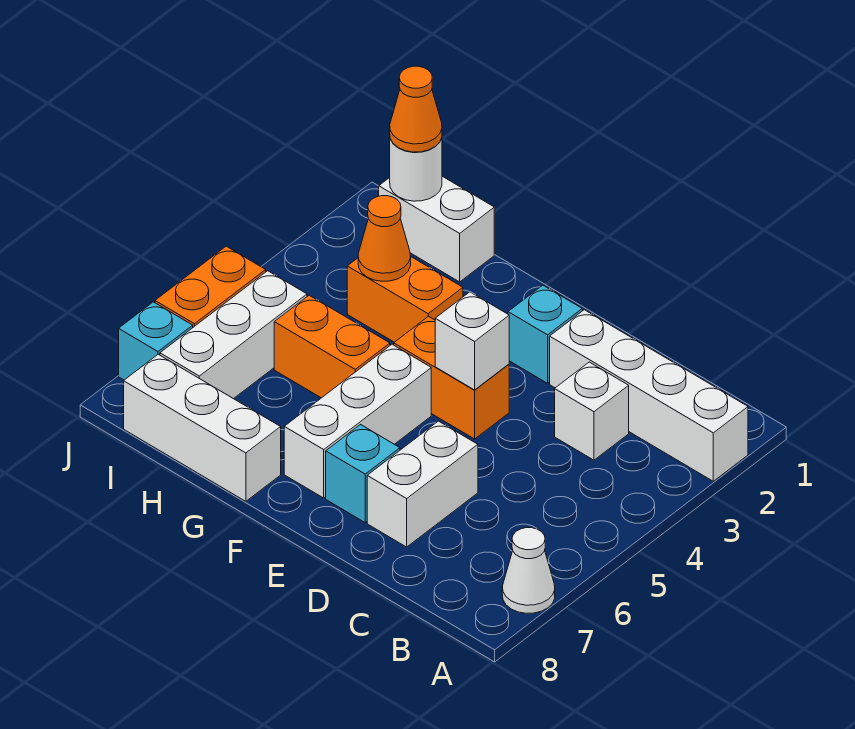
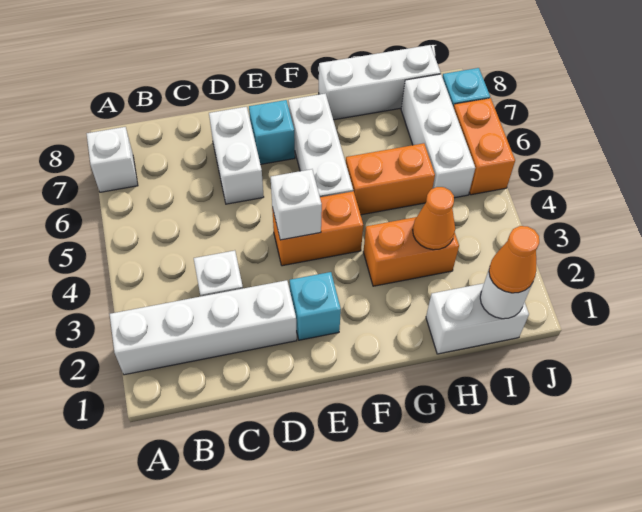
white cone A7 level 1 -> white brick A7 level 1

